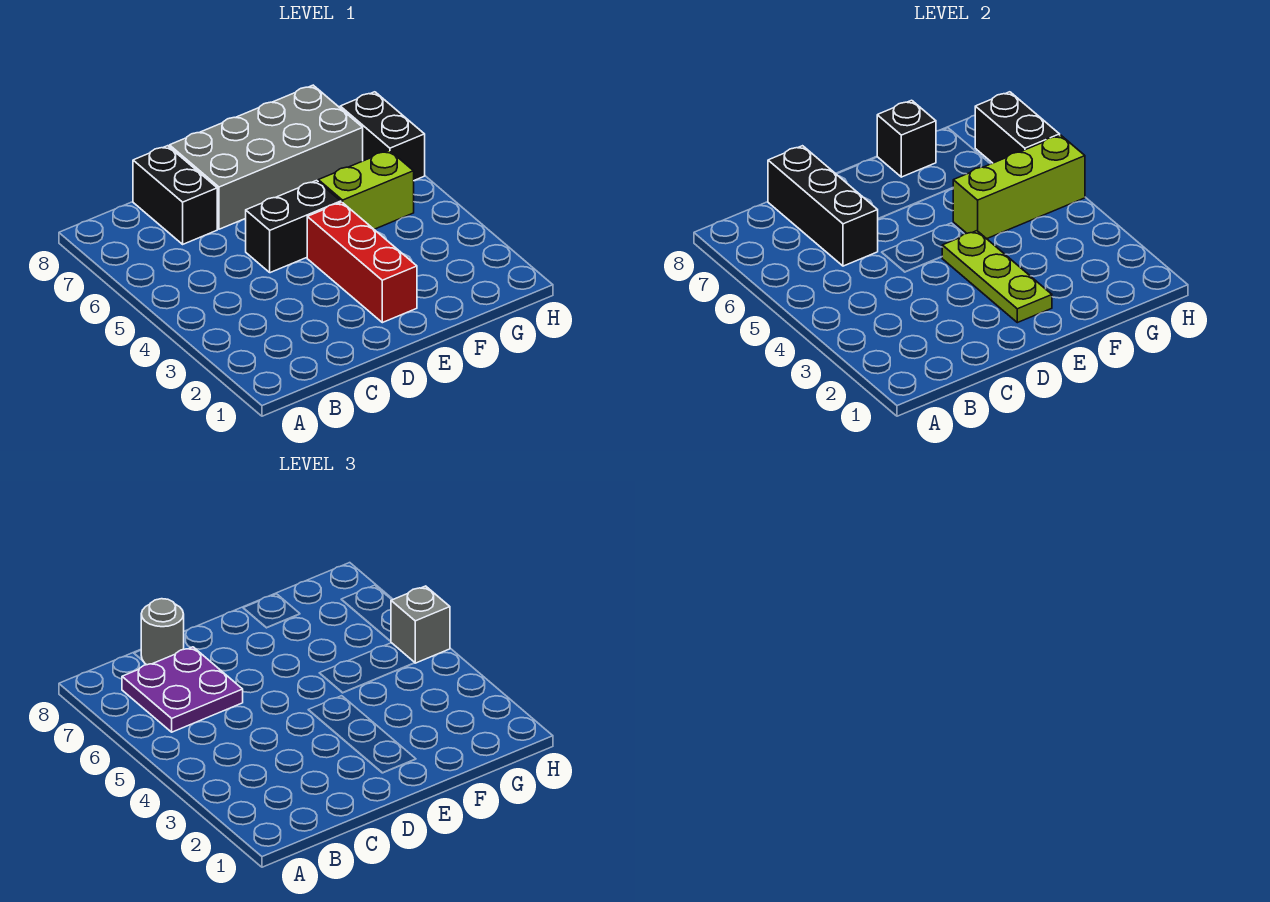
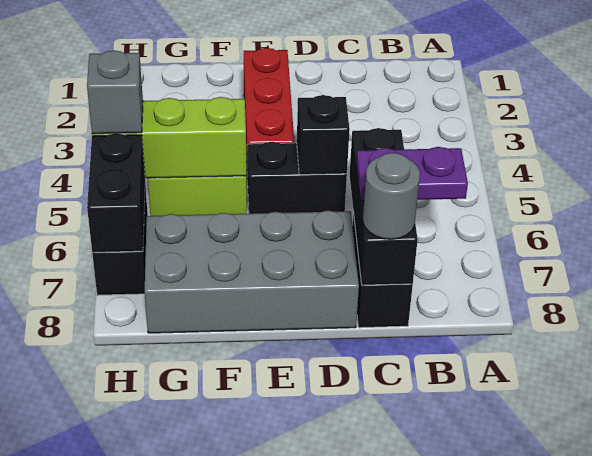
purple plate B6:C7 level 3 -> purple plate B7:C7 level 3
lime plate E2:E4 level 2 -> none
black brick F8 level 2 -> black brick D5 level 2

